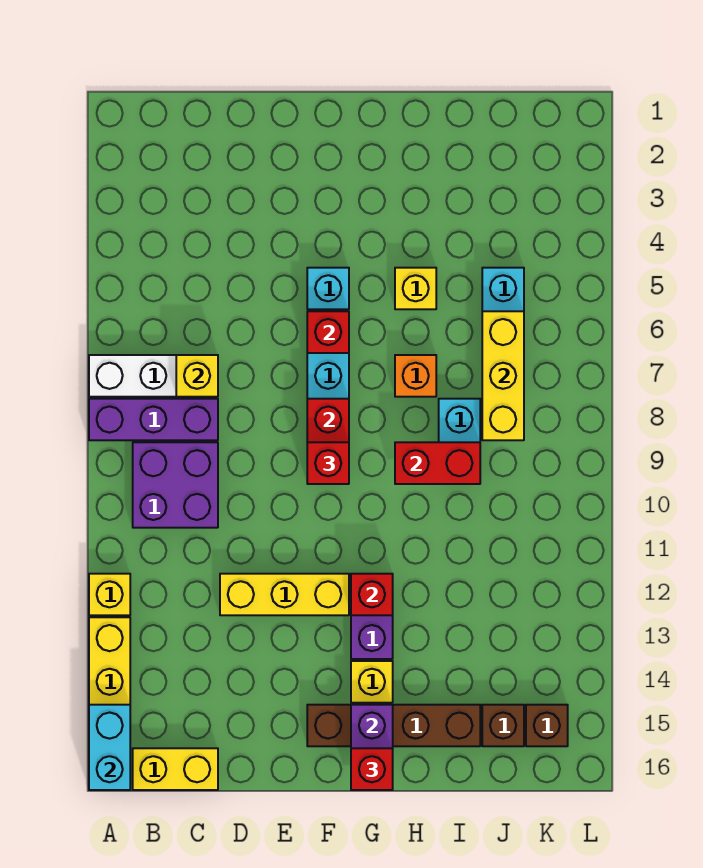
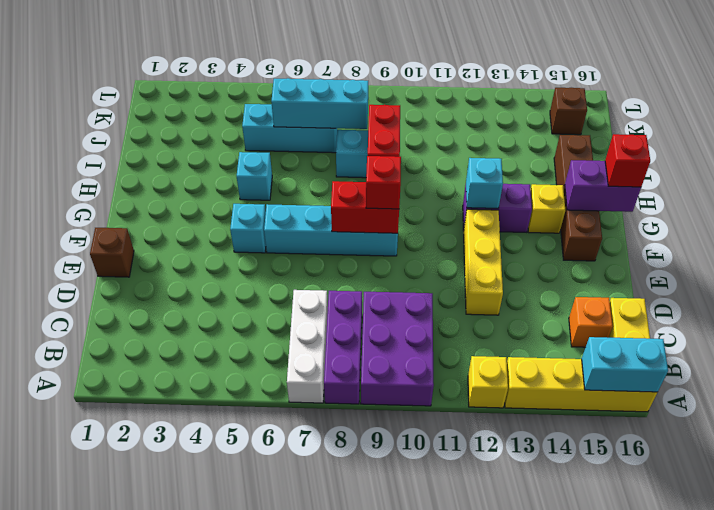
purple brick B9:C10 level 1 -> purple brick A9:C10 level 1
yellow brick C7 level 2 -> none
red brick F6 level 2 -> none
red brick G12 level 2 -> cyan brick G12 level 2
yellow brick H5 level 1 -> cyan brick H5 level 1
orange brick H7 level 1 -> orange brick C15 level 1
yellow brick J6:J8 level 2 -> cyan brick J6:J8 level 2
brown brick J15 level 1 -> brown brick E1 level 1

